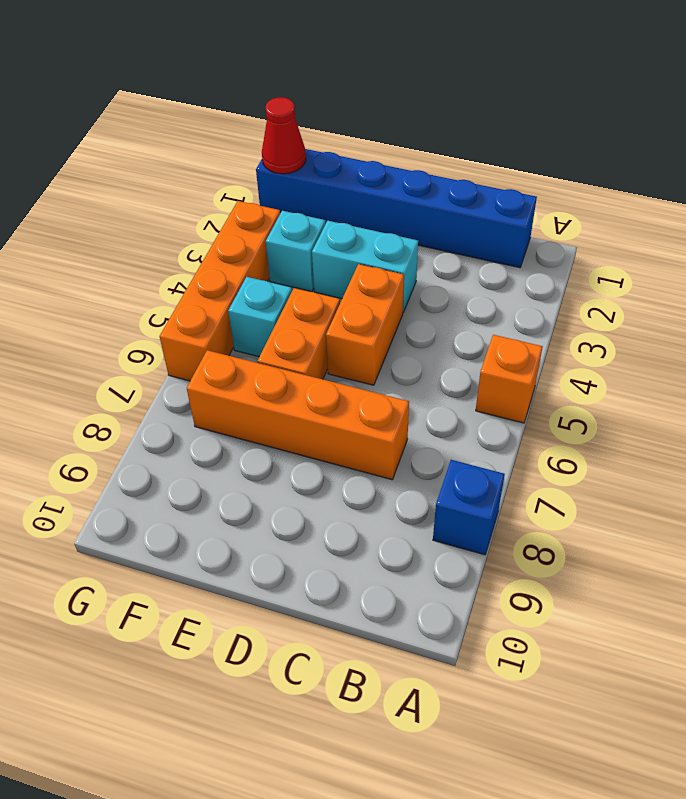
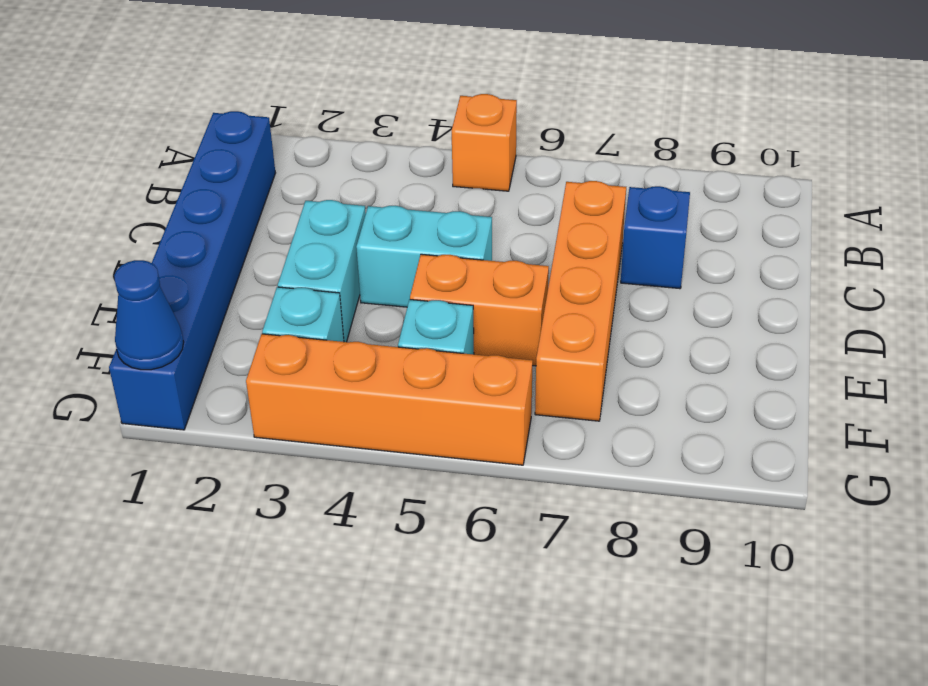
blue brick A8 level 1 -> blue brick C8 level 1
orange brick D4:D5 level 1 -> cyan brick D4:D5 level 1
red cone G1 level 2 -> blue cone G1 level 2

